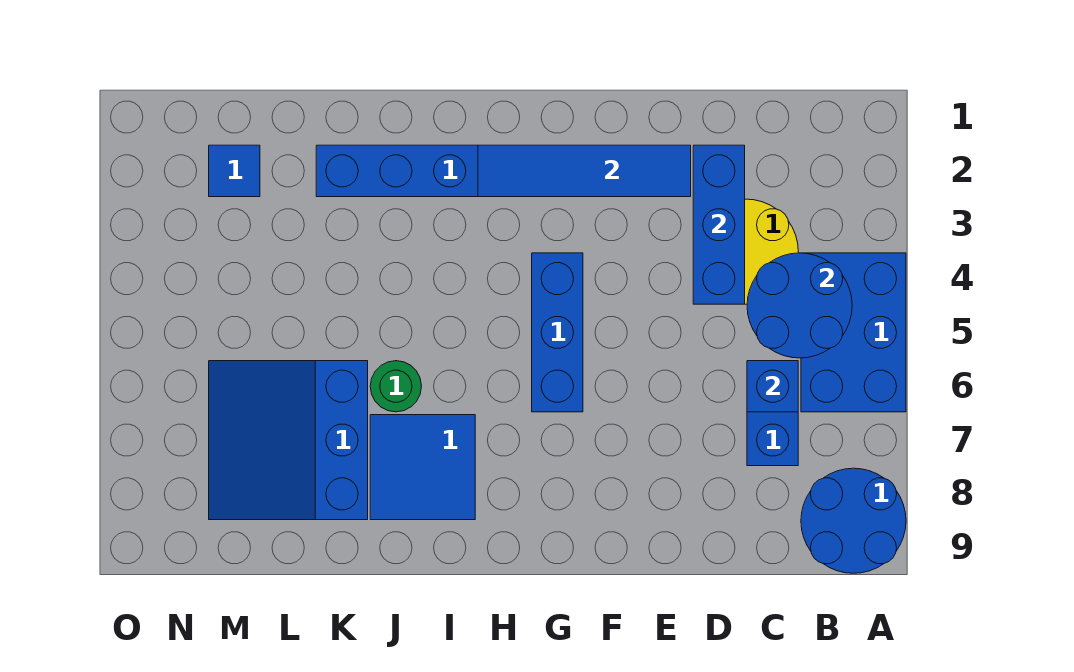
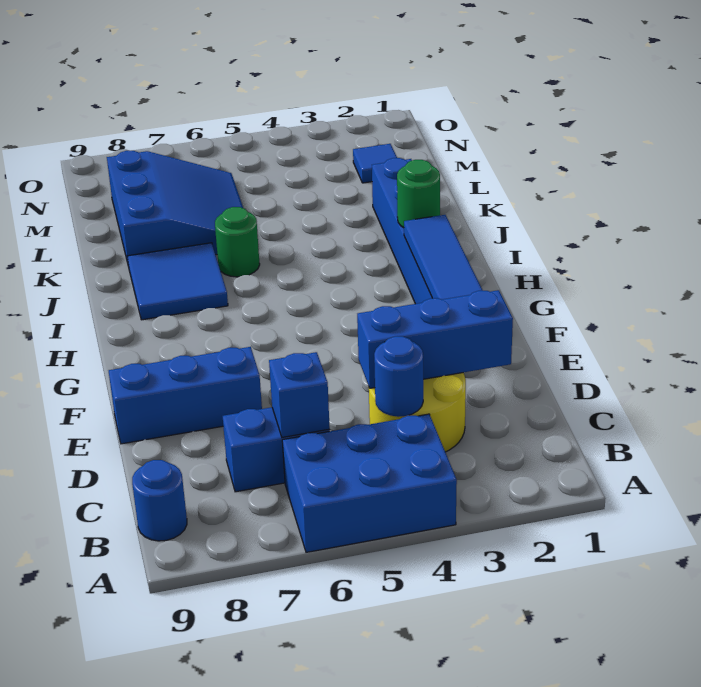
blue round brick A8:B9 level 1 -> blue round brick B9 level 1
blue round brick B4:C5 level 2 -> blue round brick C4 level 2
blue brick G4:G6 level 1 -> blue brick E7:E9 level 1
none -> green round brick I2 level 2
blue slope K6:M8 level 1 top K -> blue slope K6:M8 level 1 top 8

